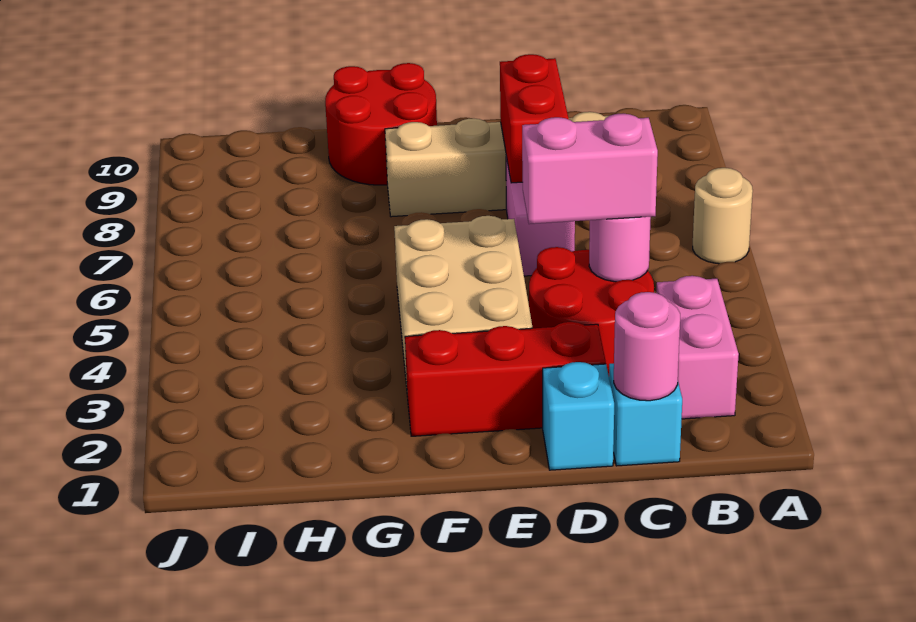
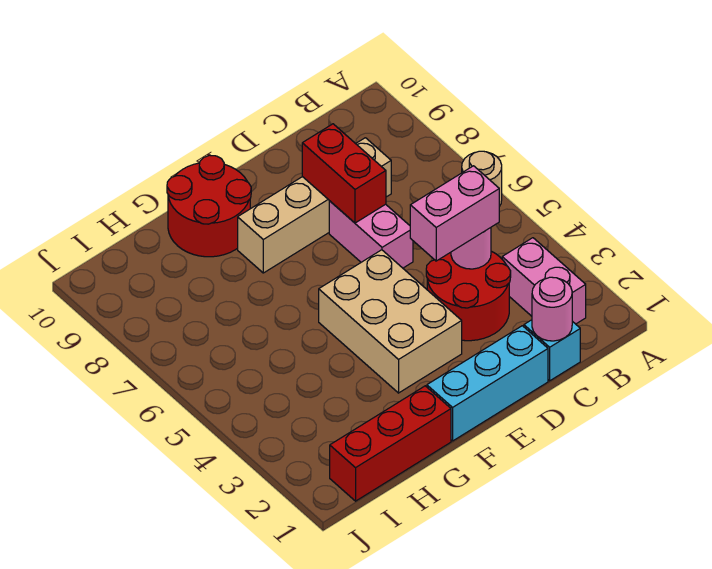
cyan brick D1 level 1 -> cyan brick D1:F1 level 1
red brick D2:F2 level 1 -> red brick G1:I1 level 1

